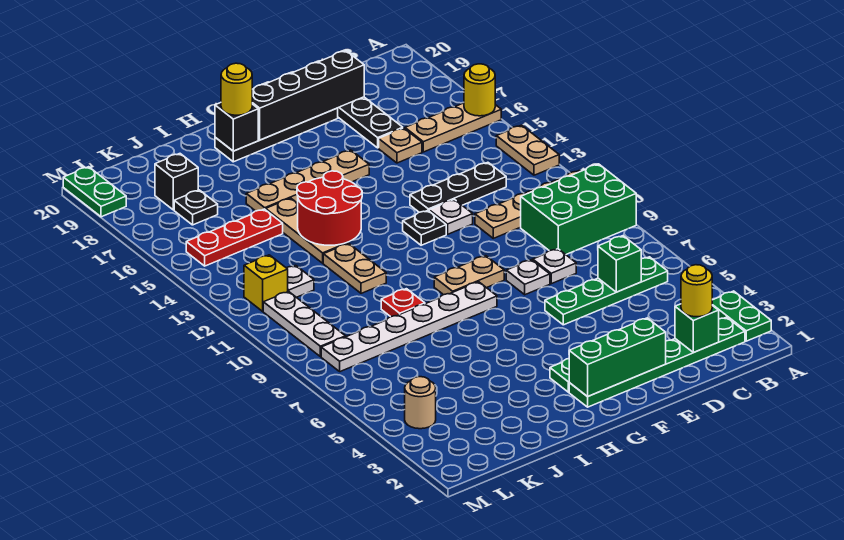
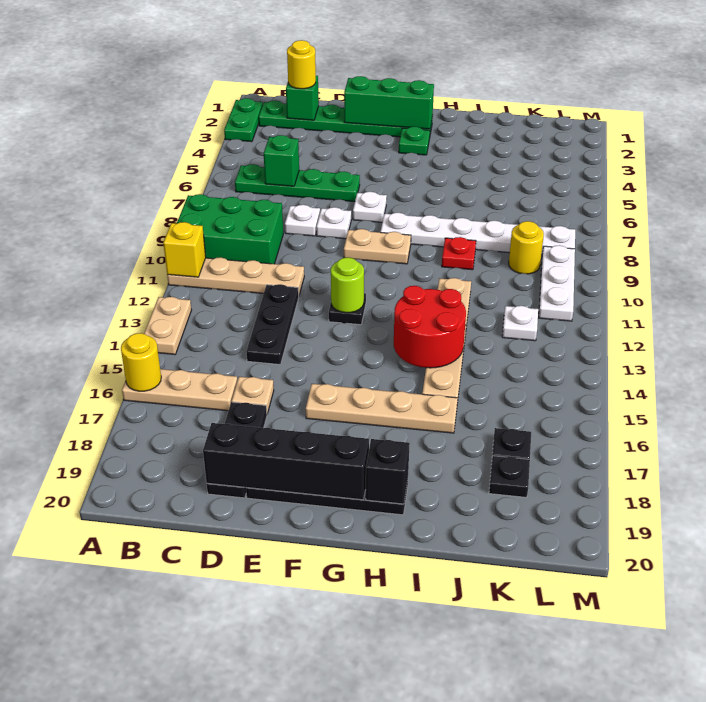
black plate C13:E13 level 1 -> black plate D12:D14 level 1
white plate E12 level 1 -> white plate F7 level 1
none -> lime round brick F12 level 2
yellow round brick H19 level 3 -> yellow round brick K9 level 1
red plate J15:L15 level 1 -> none
black brick K18 level 1 -> black plate K18 level 1
tan round brick L4 level 1 -> none
yellow brick L12 level 1 -> yellow brick A11 level 2
green plate M19:M20 level 1 -> none

